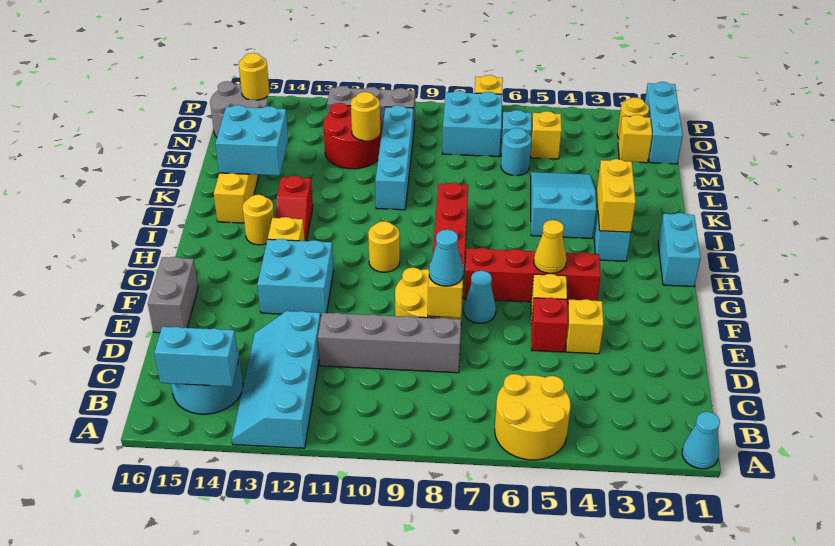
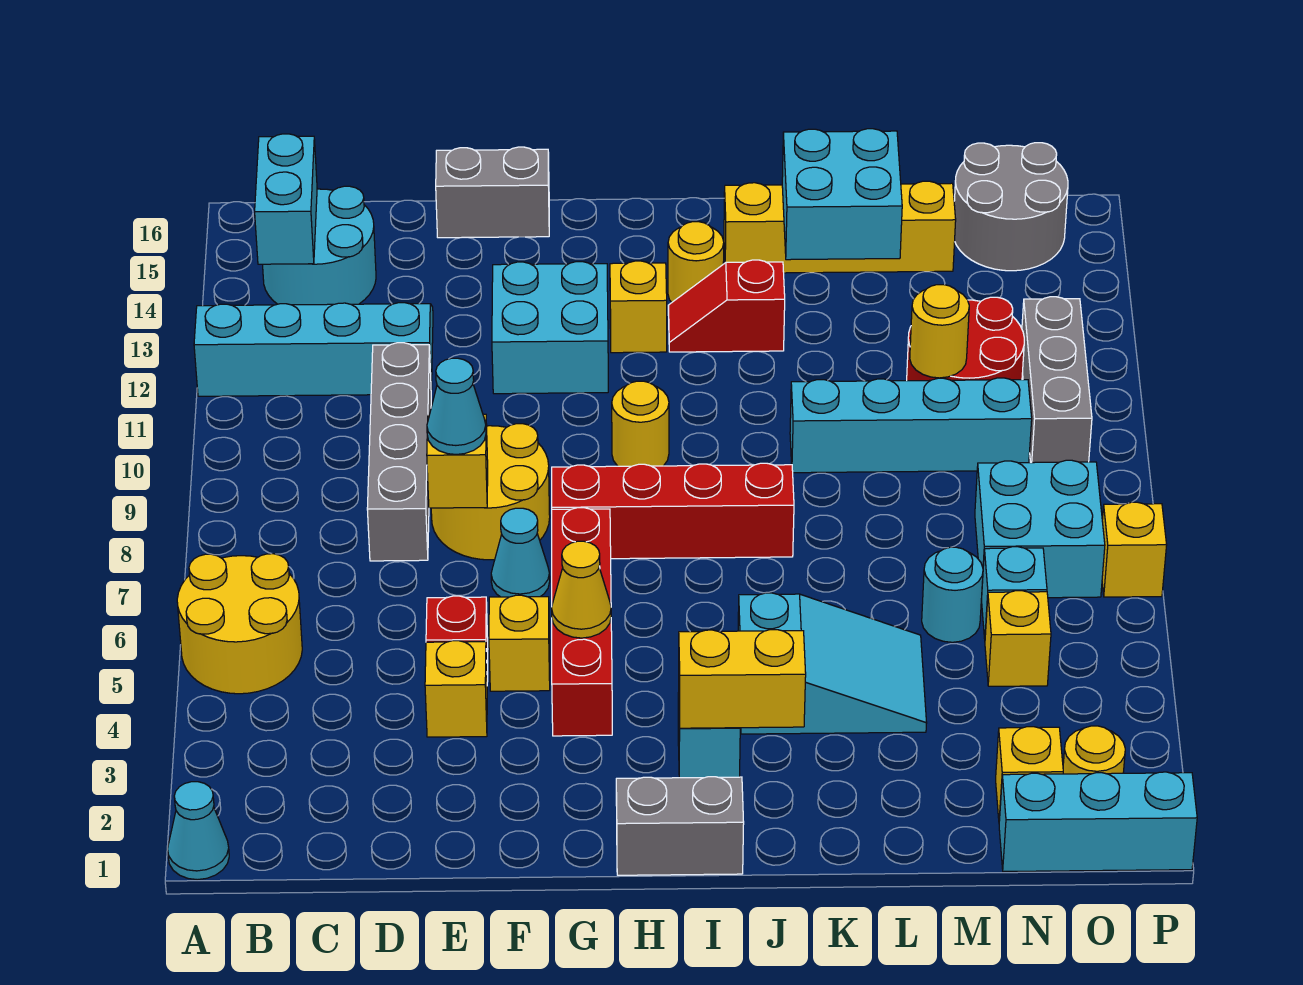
cyan brick H1:I1 level 1 -> grey brick H1:I1 level 1
yellow round brick O15 level 2 -> none

